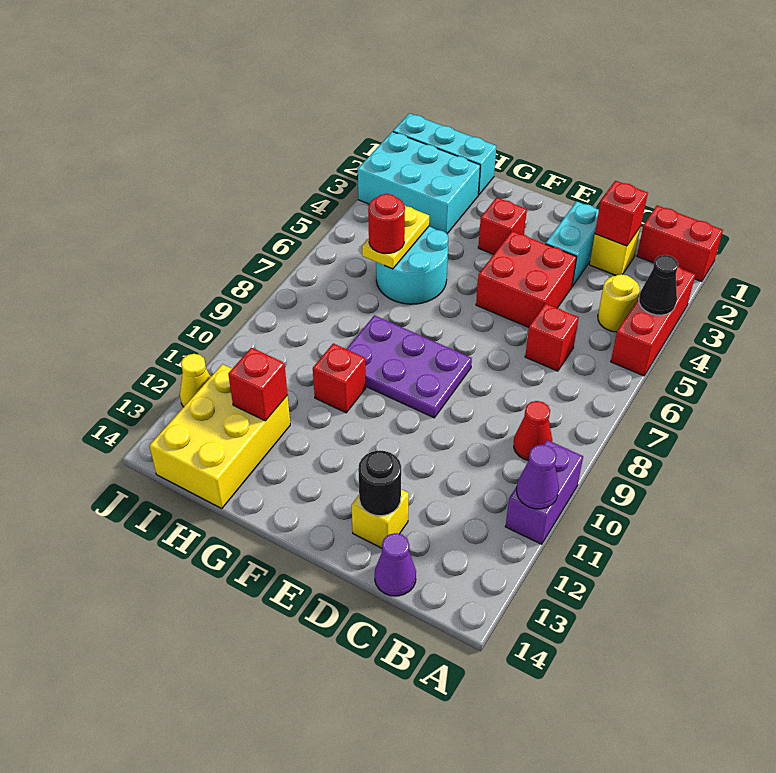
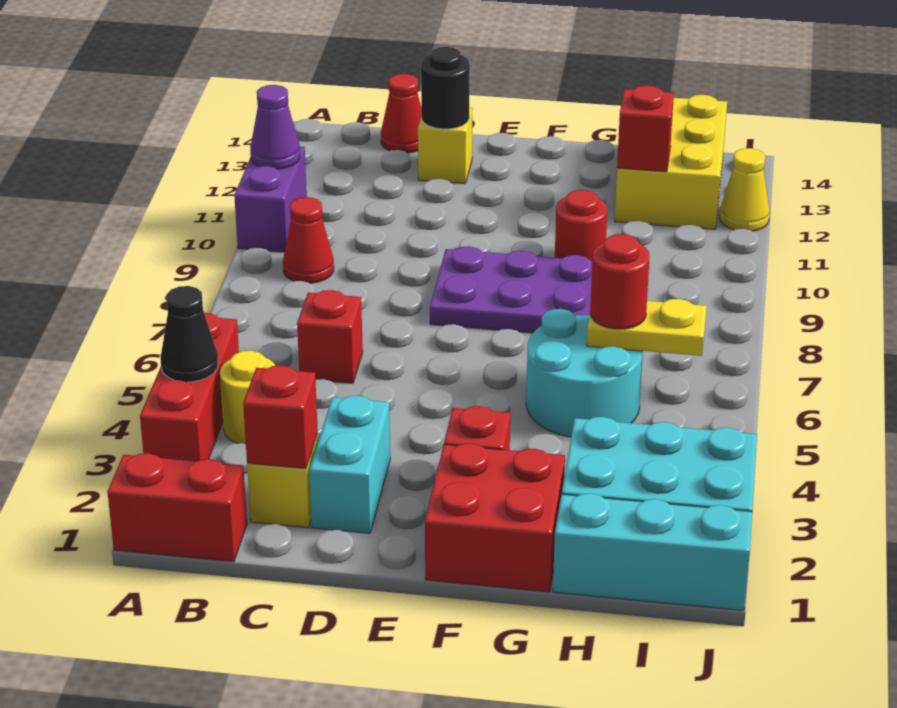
purple cone C14 level 1 -> red cone C14 level 1
red brick D4:E5 level 1 -> red brick F1:G2 level 1
red brick G10 level 1 -> red round brick G10 level 1
yellow plate H5:H6 level 2 -> yellow plate H6:I6 level 2

